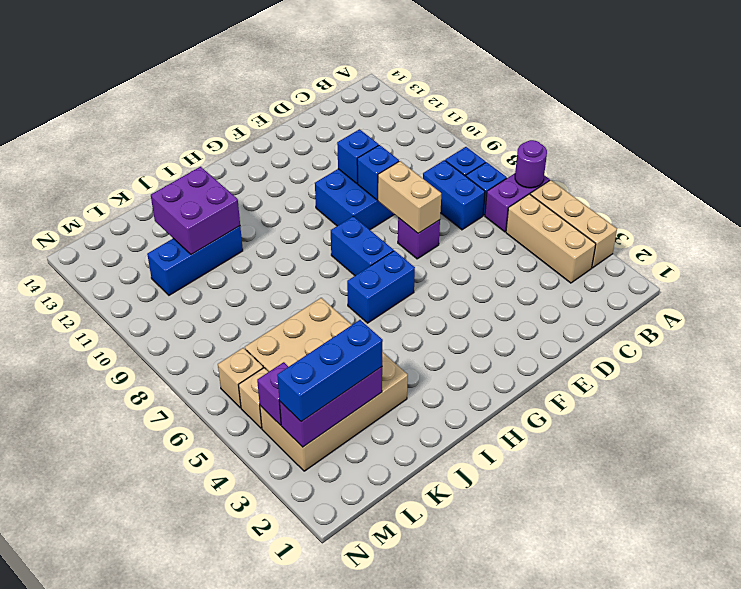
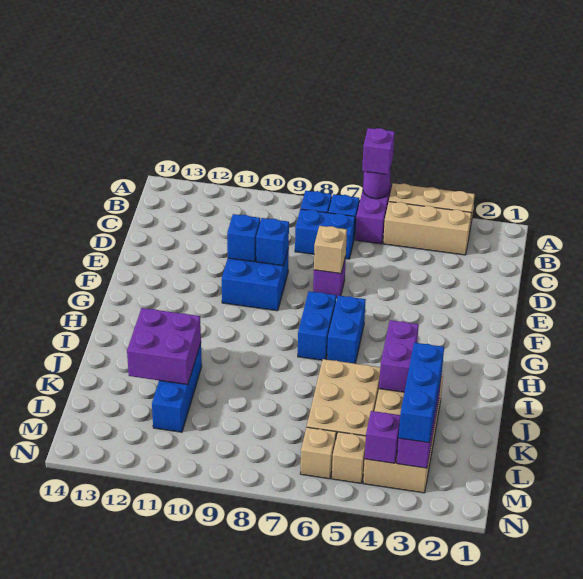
none -> purple brick A6 level 3
tan brick E7:E8 level 2 -> tan brick E7 level 2
blue brick G7:G8 level 1 -> blue brick G7:H7 level 1
none -> purple brick I4:J4 level 2

